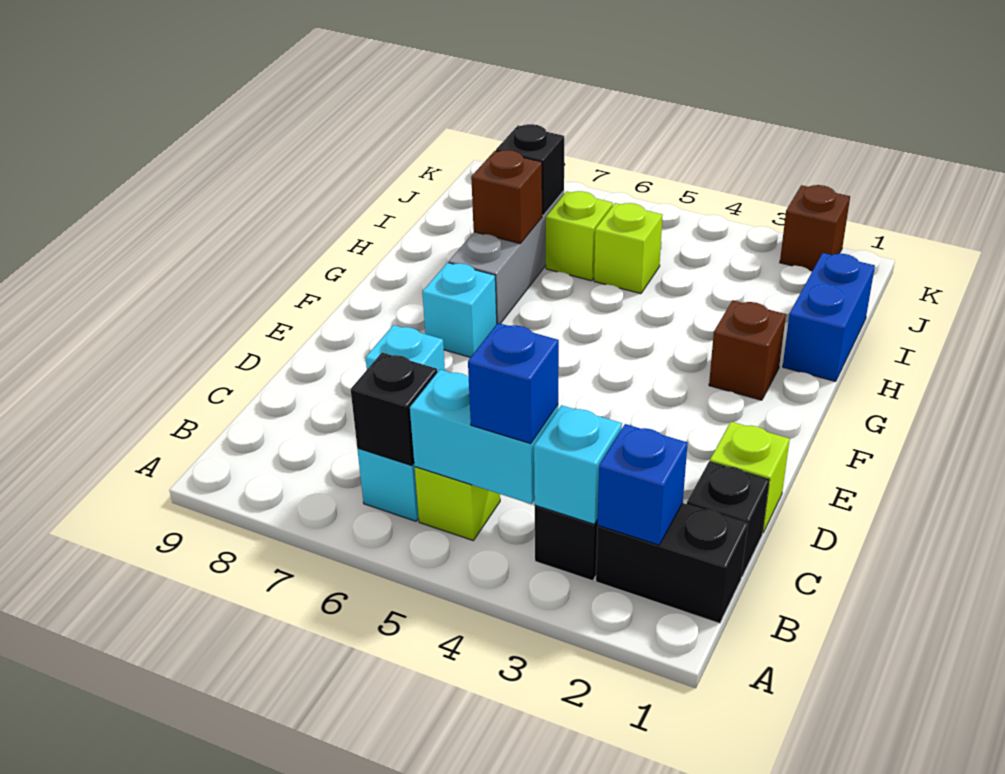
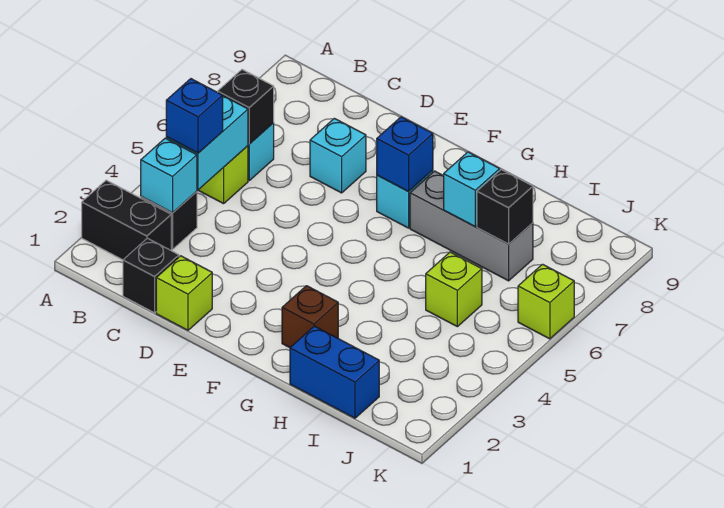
black brick B1:B2 level 1 -> black brick A2:B2 level 1
blue brick B2 level 2 -> blue brick F7 level 2
brown brick H7 level 2 -> cyan brick H7 level 2
lime brick I6 level 1 -> lime brick K6 level 1
brown brick K2 level 1 -> none

